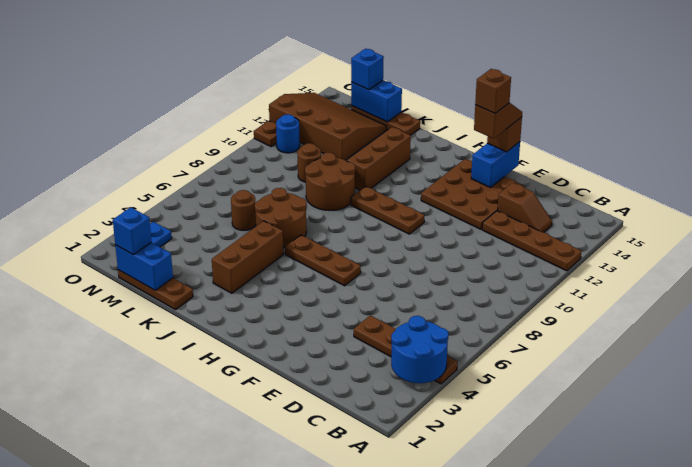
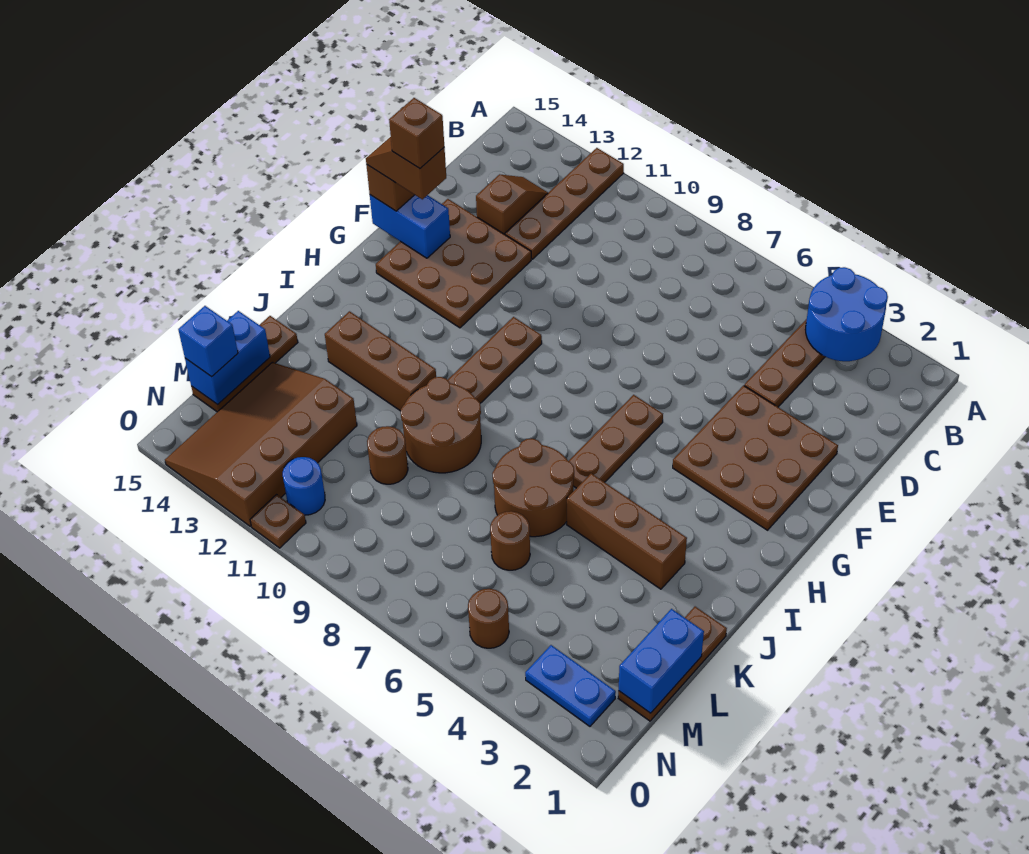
none -> brown plate E2:G4 level 1
blue brick M1 level 3 -> none
none -> brown round brick N5 level 1

